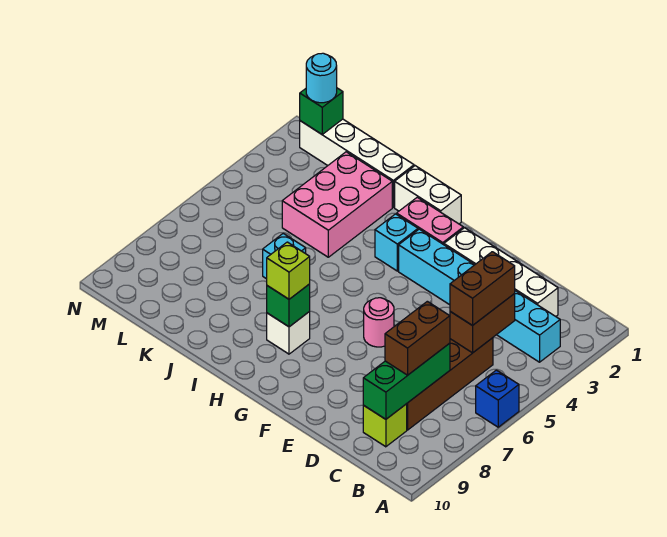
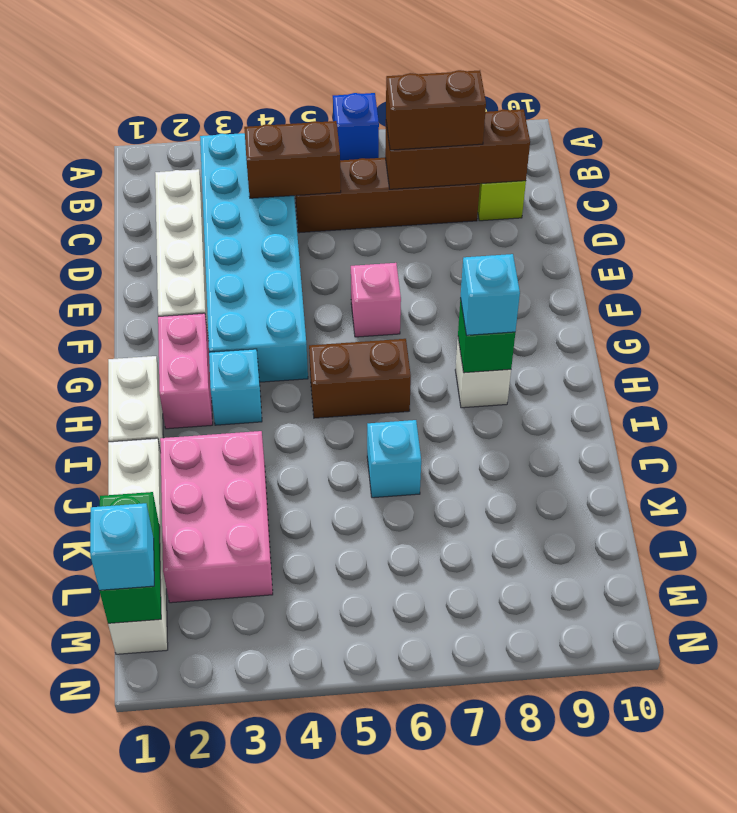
cyan brick B3:G3 level 1 -> cyan brick B3:G4 level 1
brown brick C4:C5 level 3 -> brown brick H5:H6 level 1
green brick C7:C9 level 2 -> brown brick C7:C9 level 2
pink round brick F6 level 1 -> pink brick F6 level 1
lime brick H8 level 3 -> cyan brick H8 level 3
pink brick J2:K4 level 1 -> pink brick J2:L3 level 1
green brick M1 level 2 -> green brick L1:M1 level 2
cyan round brick M1 level 3 -> cyan brick M1 level 3

